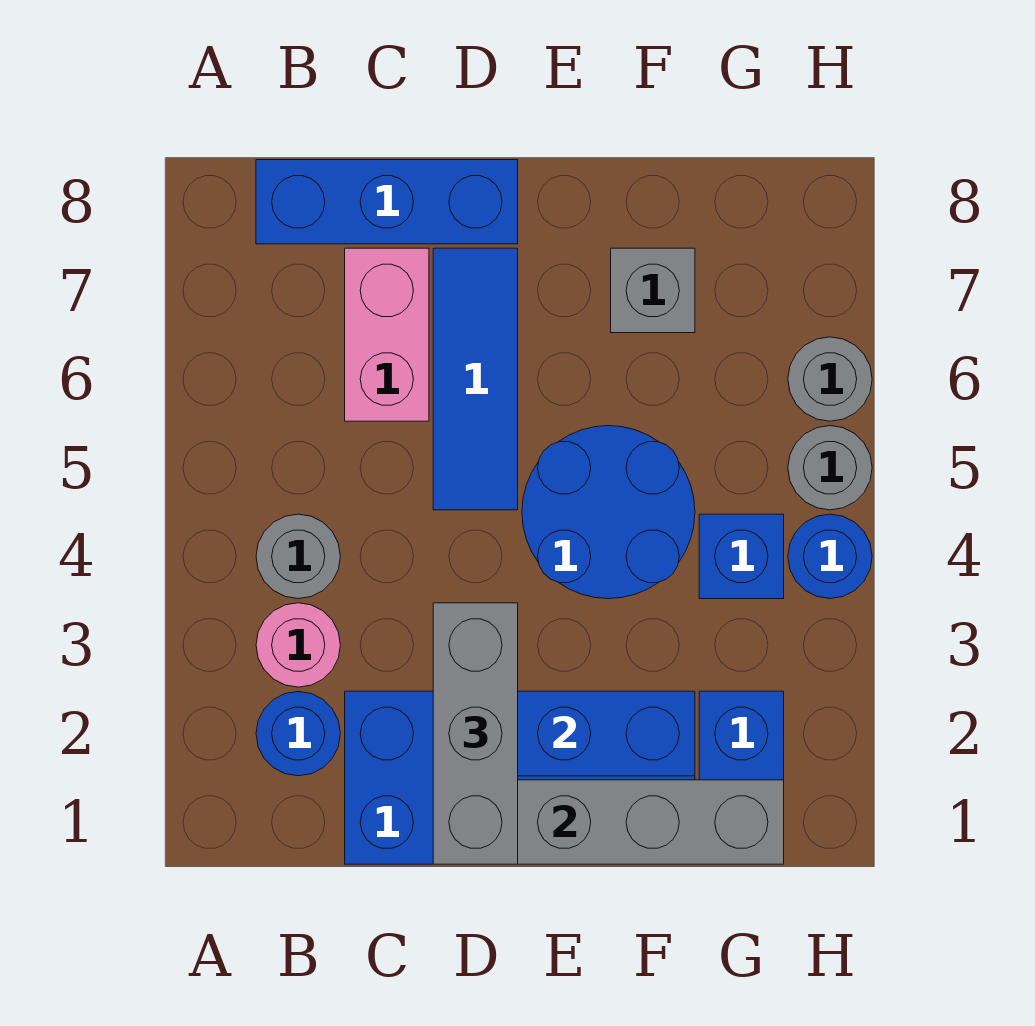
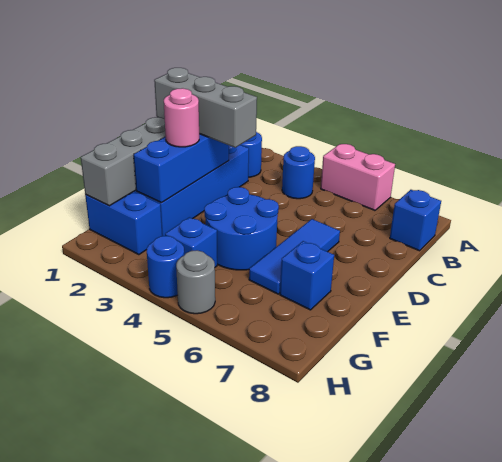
pink round brick B3 level 1 -> pink round brick E2 level 3
grey round brick B4 level 1 -> blue round brick B4 level 1
blue brick B8:D8 level 1 -> blue brick B8 level 1
pink brick C6:C7 level 1 -> pink brick A5:A6 level 1
blue tile D5:D7 level 1 -> blue tile D6:F6 level 1
grey brick F7 level 1 -> blue brick F7 level 1
grey round brick H6 level 1 -> none

